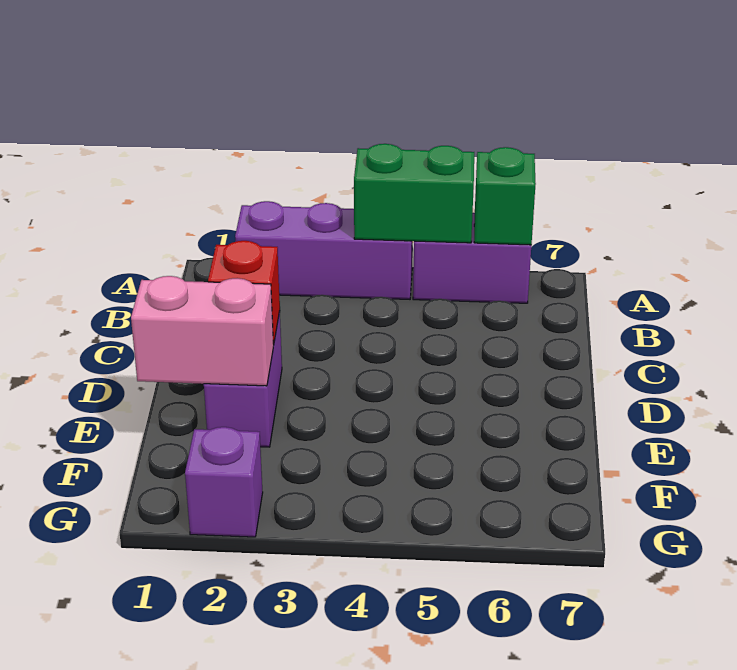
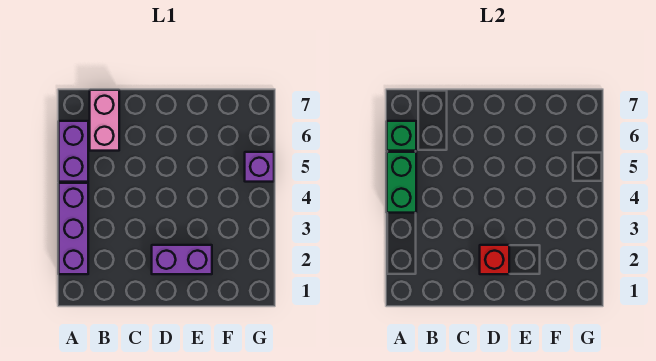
pink brick E1:E2 level 2 -> pink brick B6:B7 level 1
purple brick G2 level 1 -> purple brick G5 level 1

